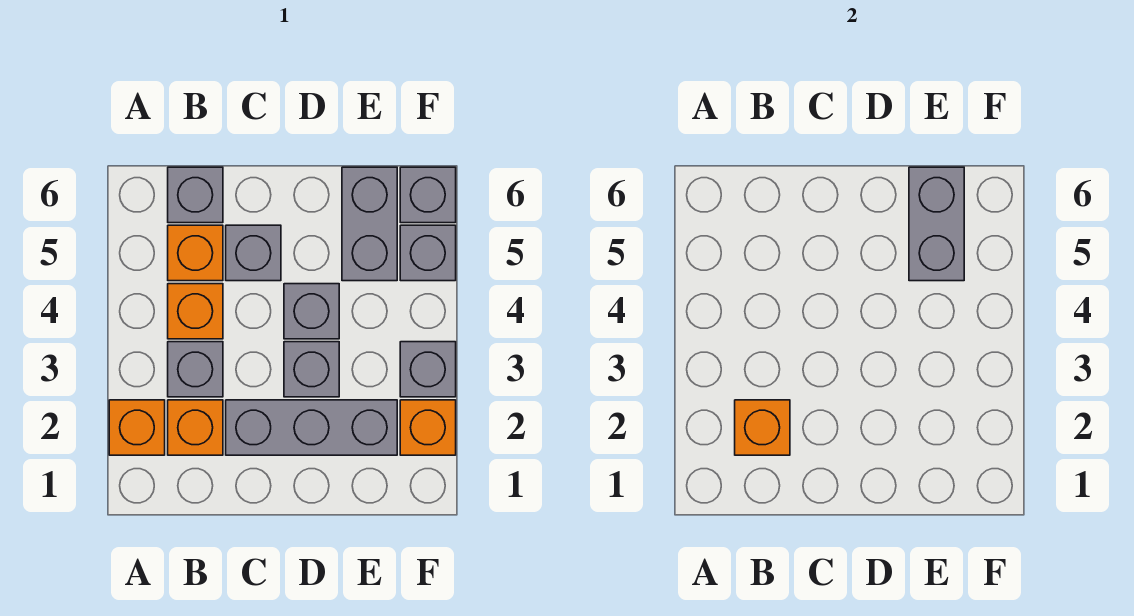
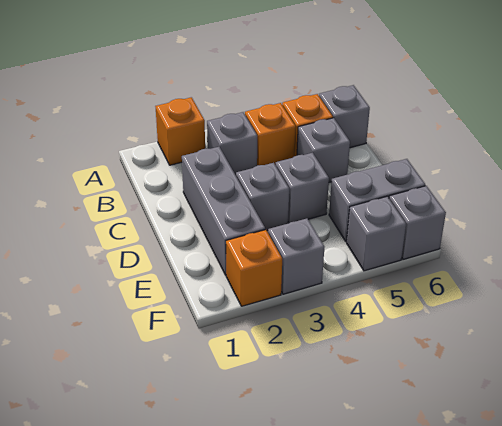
orange brick B2 level 1 -> none
orange brick B2 level 2 -> none
grey brick E5:E6 level 2 -> none

